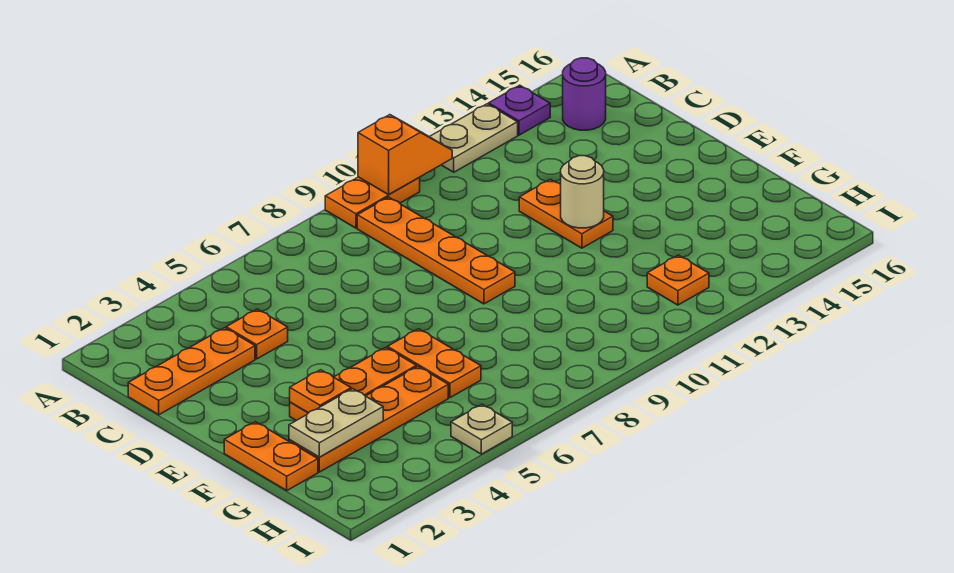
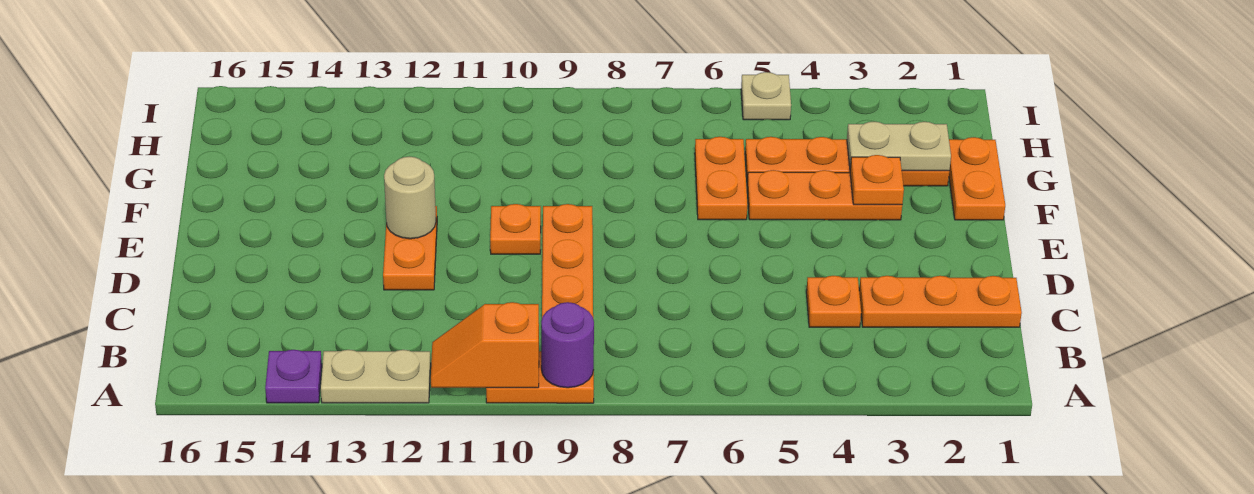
purple round brick B15 level 1 -> purple round brick A9 level 2
orange plate H12 level 1 -> orange plate E10 level 1

